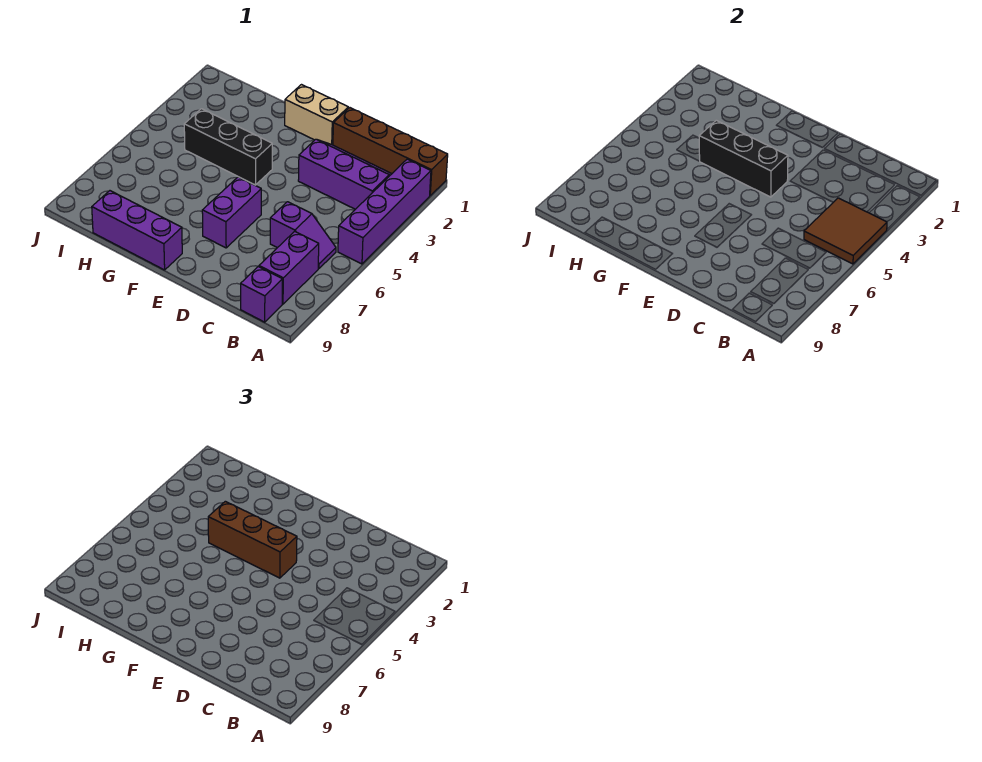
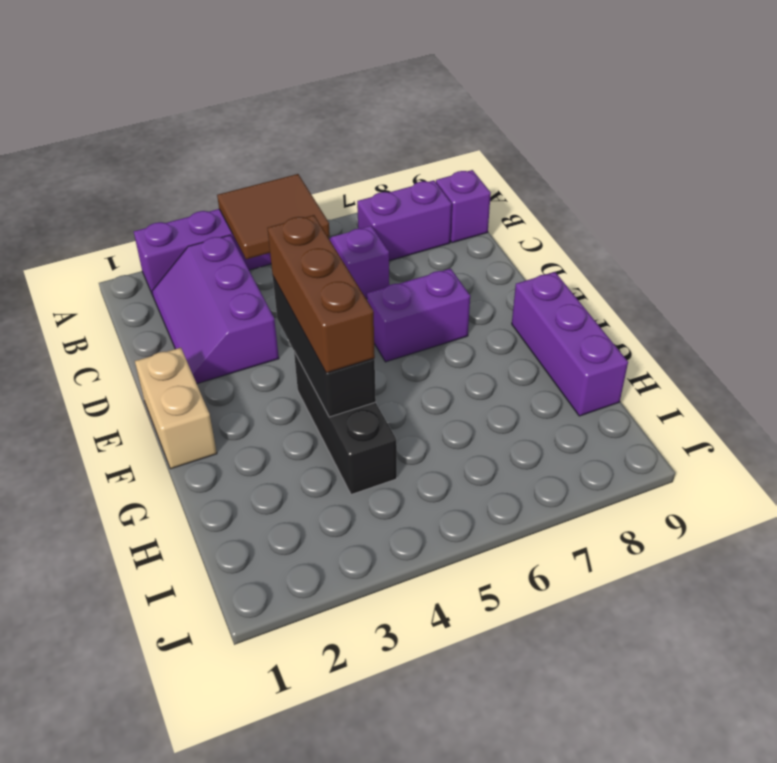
brown brick A1:D1 level 1 -> none

